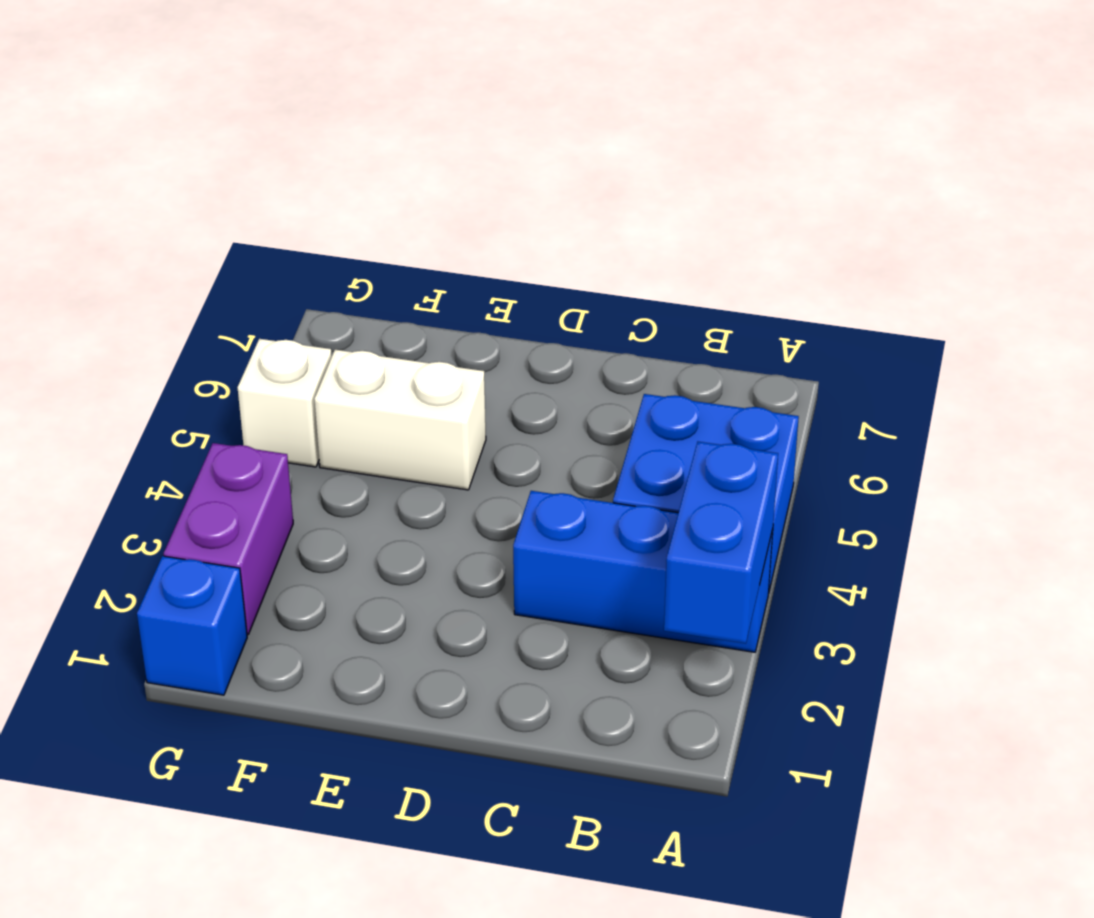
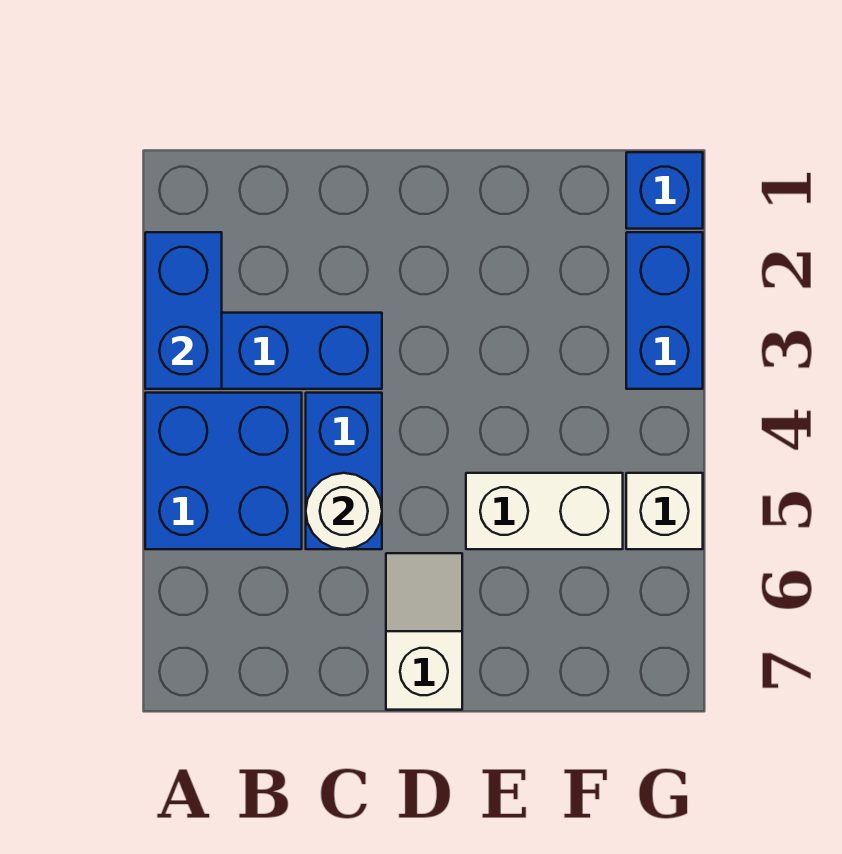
none -> blue brick C4:C5 level 1
none -> white round brick C5 level 2
none -> white slope D6:D7 level 1 top 7
purple brick G2:G3 level 1 -> blue brick G2:G3 level 1

